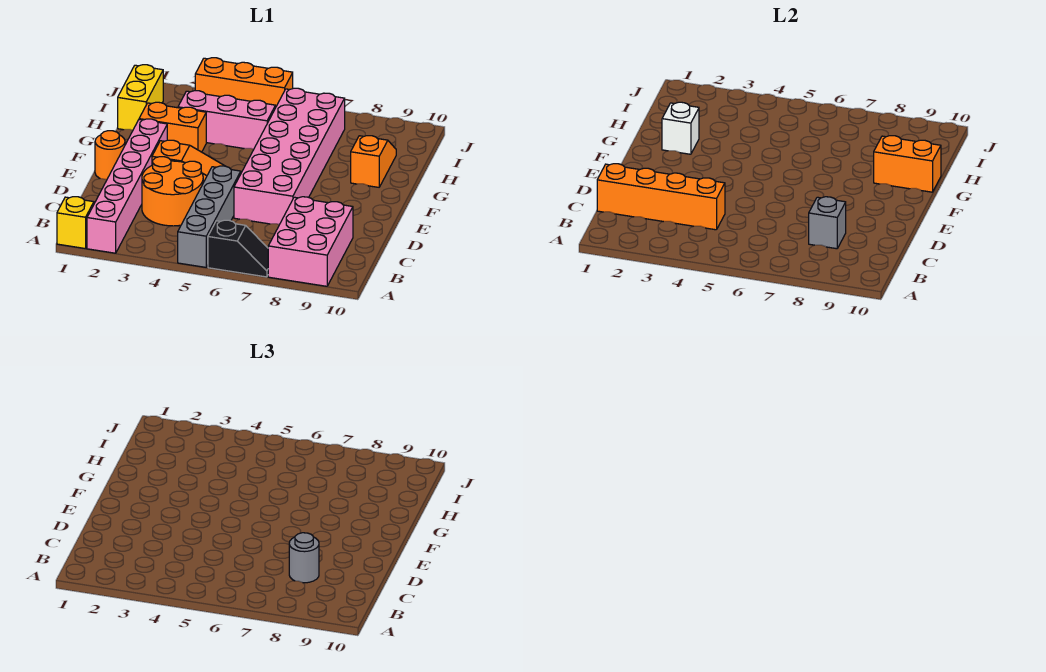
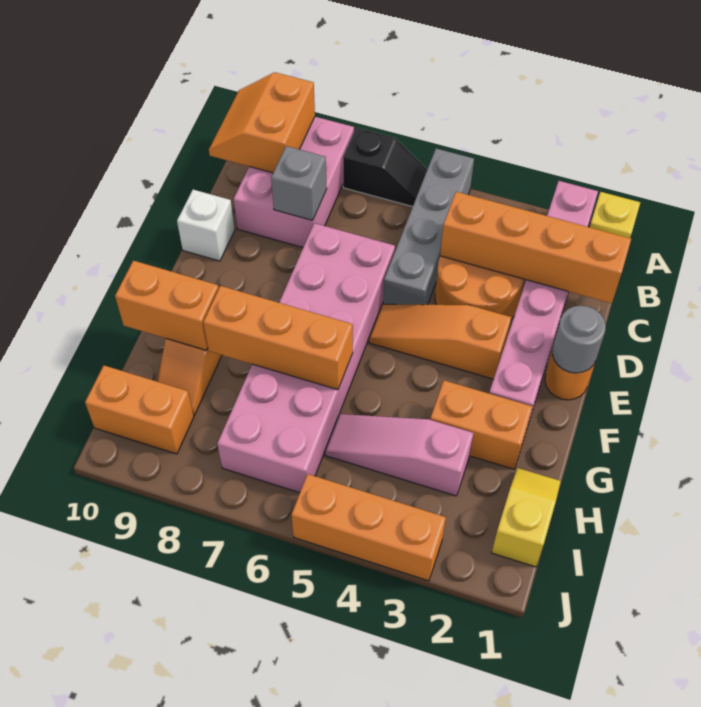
black slope A6:A7 level 1 top 6 -> black slope A6:A7 level 1 top 7
none -> orange slope A9:B10 level 2 top 9
grey round brick C8 level 3 -> grey round brick E1 level 2
white brick G2 level 2 -> white brick D10 level 1
none -> orange brick G6:G8 level 2
yellow brick H1:I1 level 1 -> yellow slope H1:I1 level 1 top I
pink brick H3:H5 level 1 -> pink slope H3:H5 level 1 top 3
none -> orange brick I9:I10 level 1

